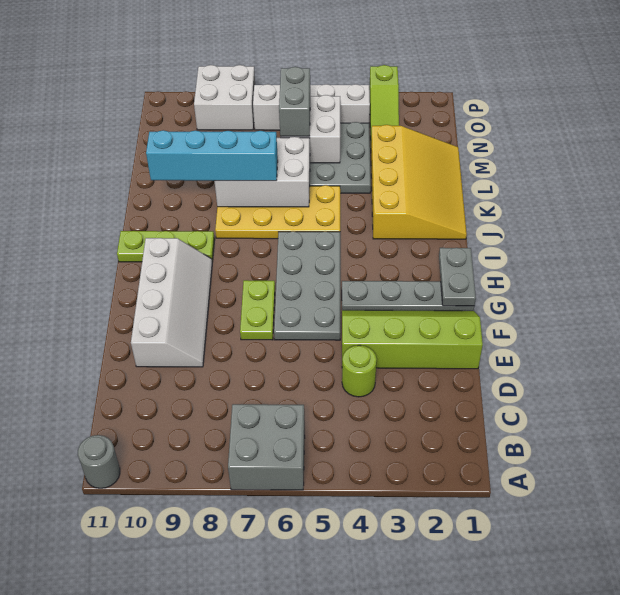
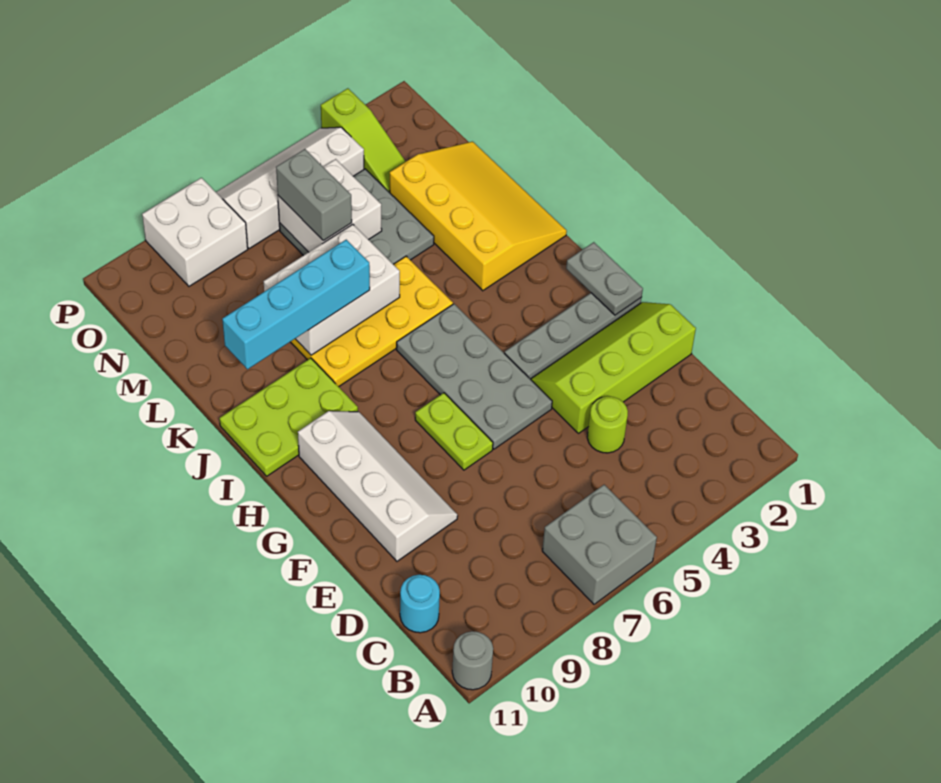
none -> cyan round brick C11 level 1
lime plate I9:I11 level 1 -> lime plate I9:J11 level 1

